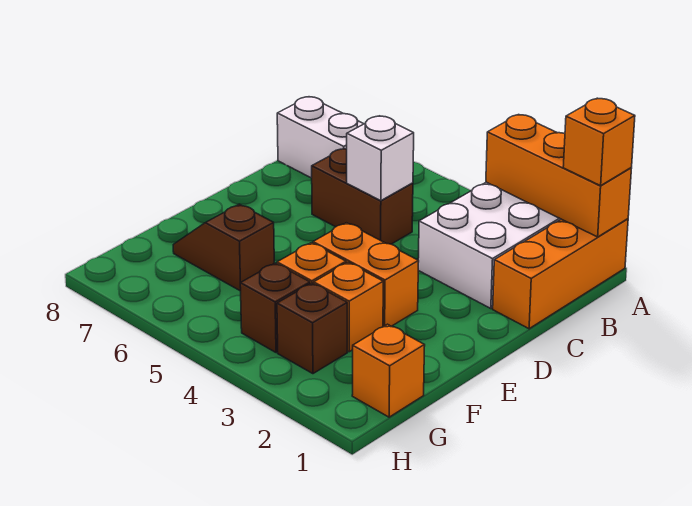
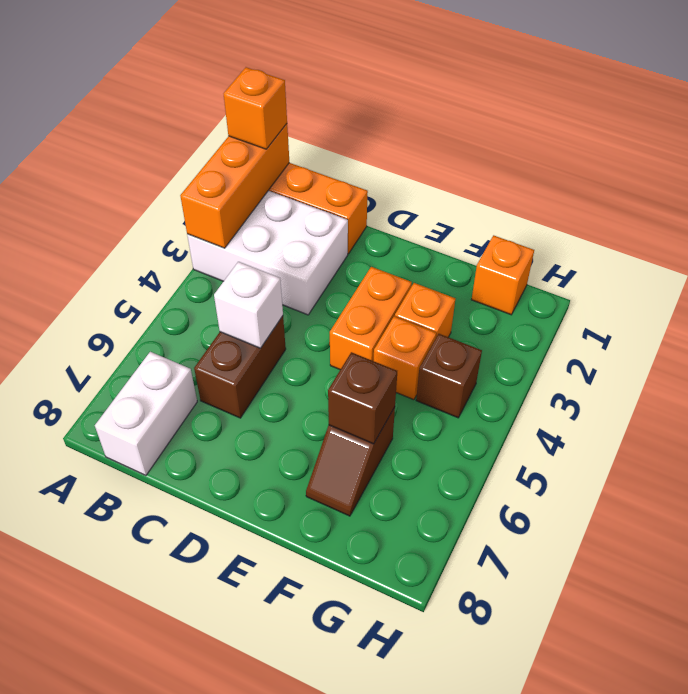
brown brick G3 level 1 -> brown brick F6 level 2

